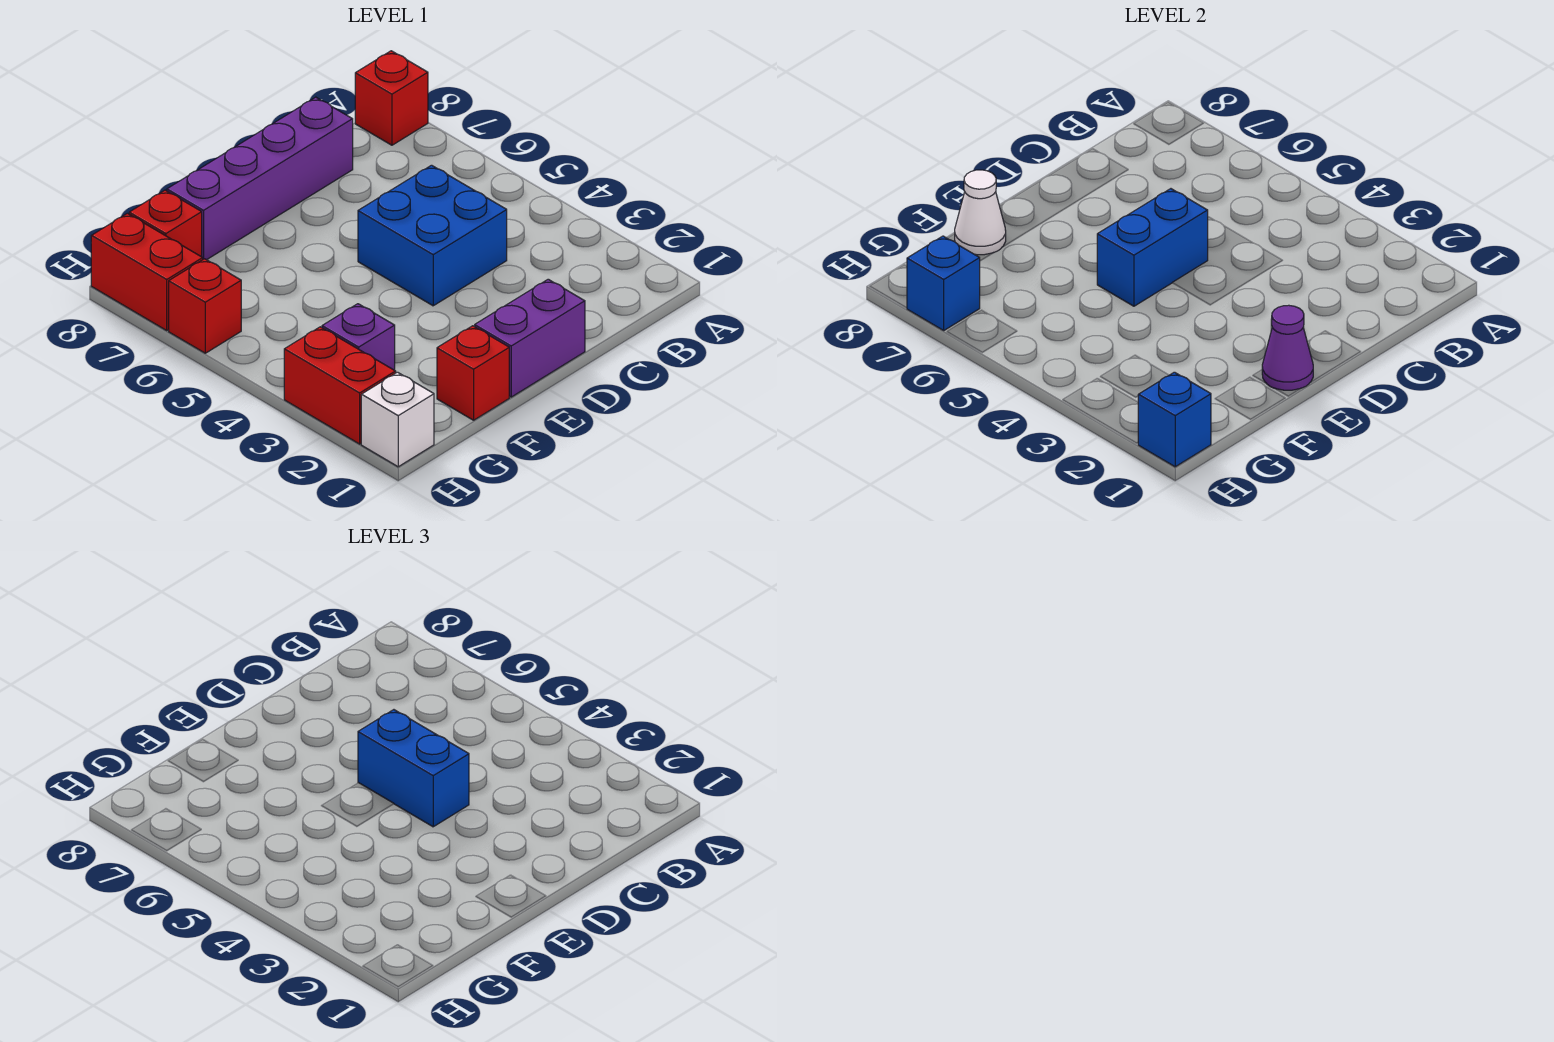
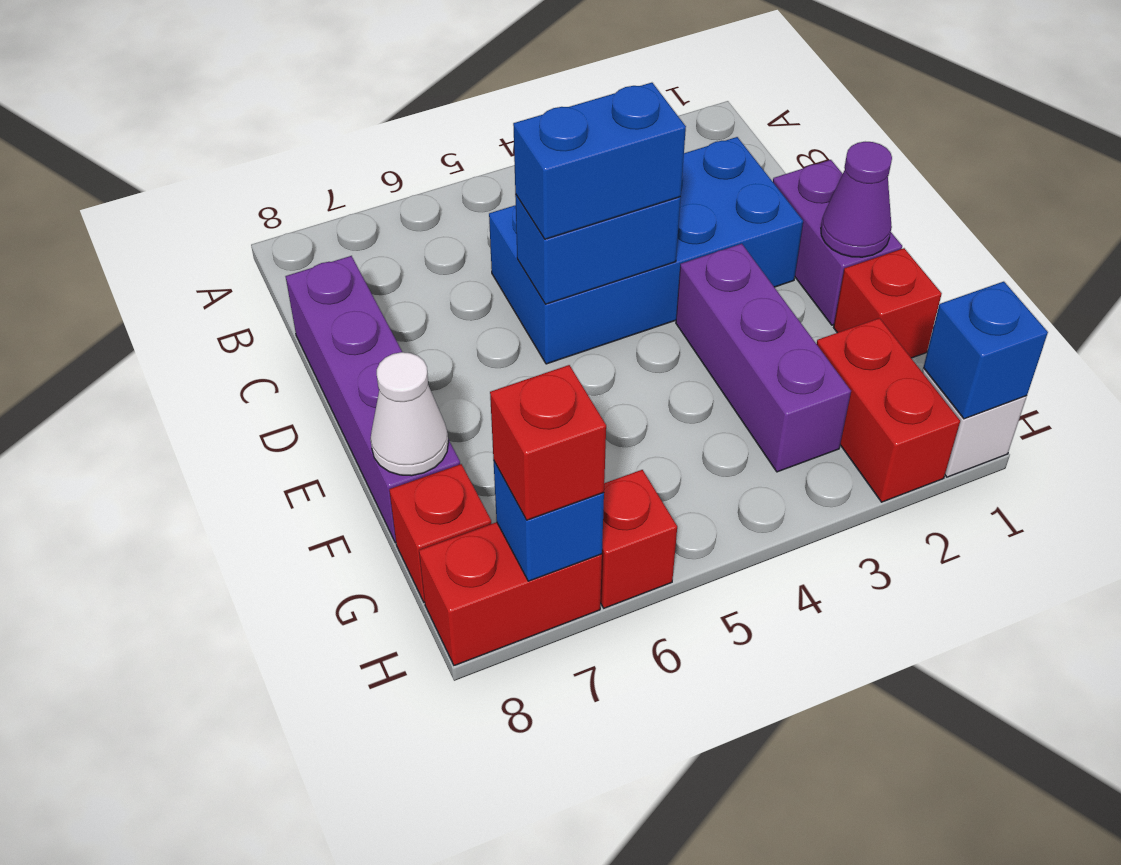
red brick A8 level 1 -> red brick H7 level 3
blue brick C4:D5 level 1 -> blue brick C2:D5 level 1
blue brick D5:E5 level 2 -> blue brick D4:D5 level 2
purple brick G3 level 1 -> purple brick E3:G3 level 1
red brick H2:H3 level 1 -> red brick G2:H2 level 1

